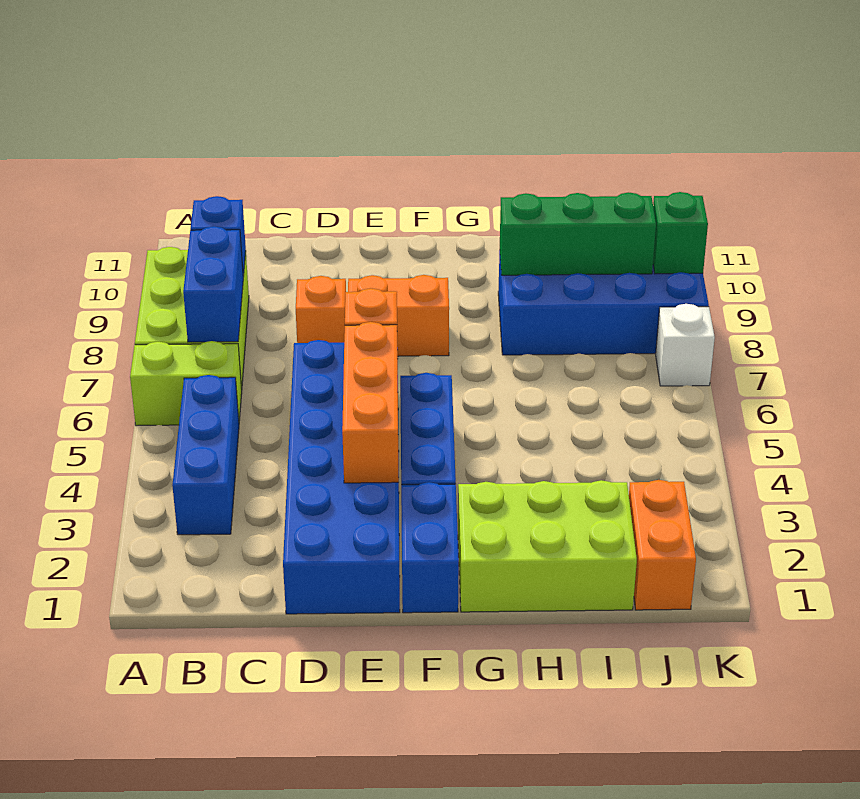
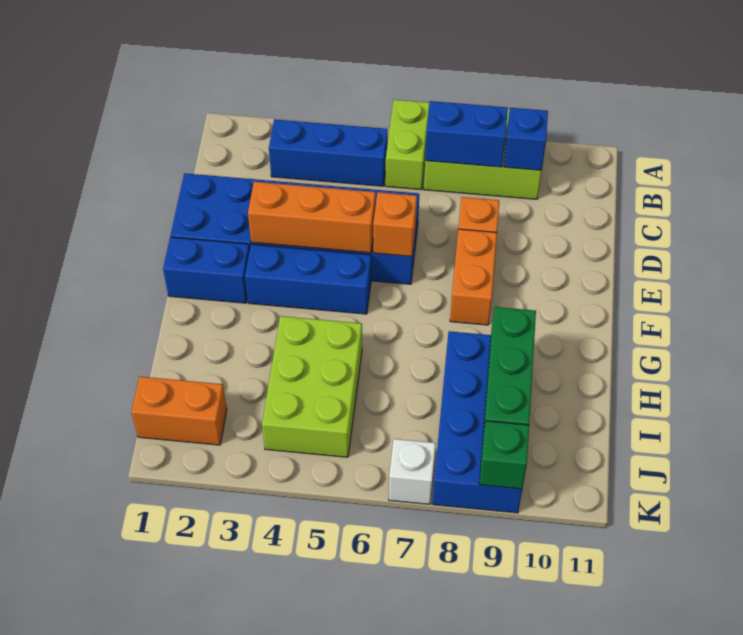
lime brick G1:I2 level 1 -> lime brick H4:J5 level 1

